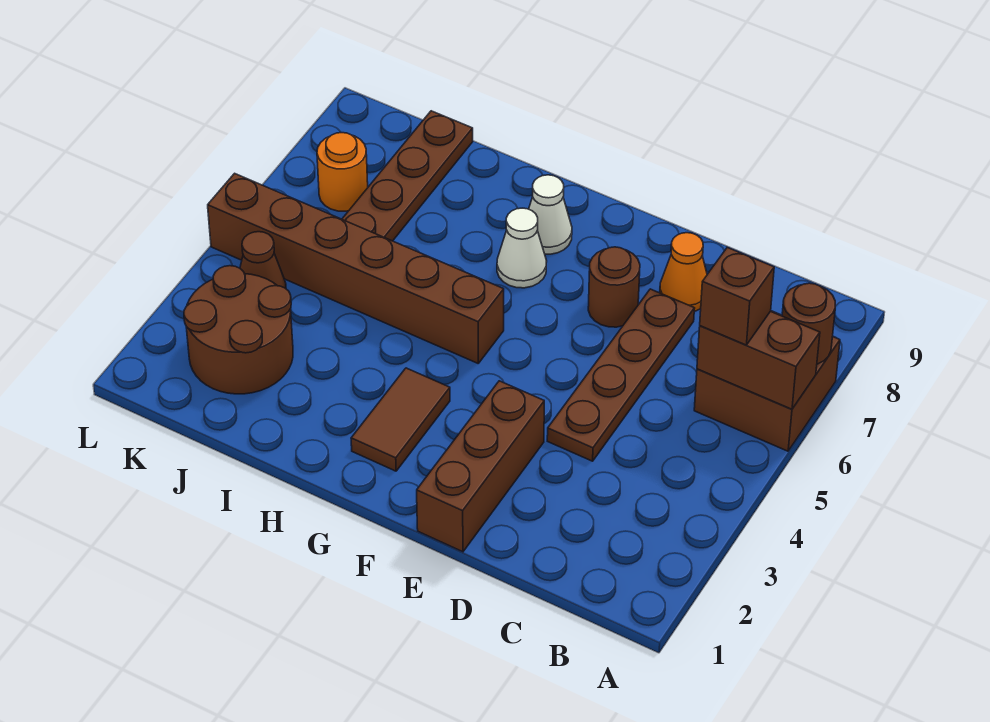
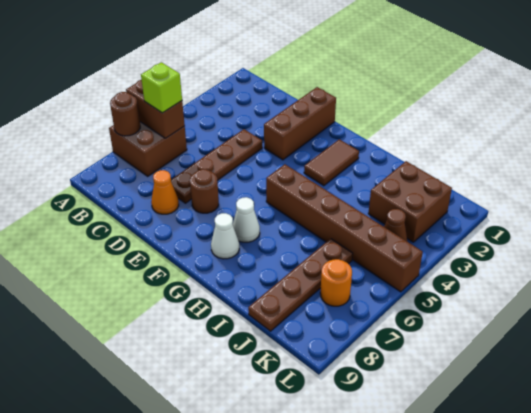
brown brick B6 level 3 -> lime brick B6 level 3
brown round brick J2:K3 level 1 -> brown brick J2:K3 level 1

